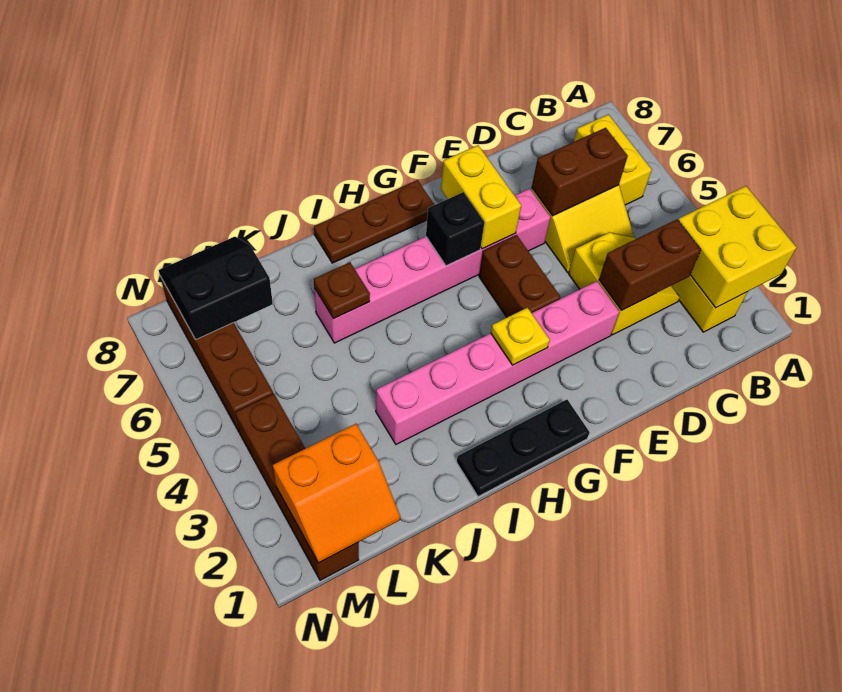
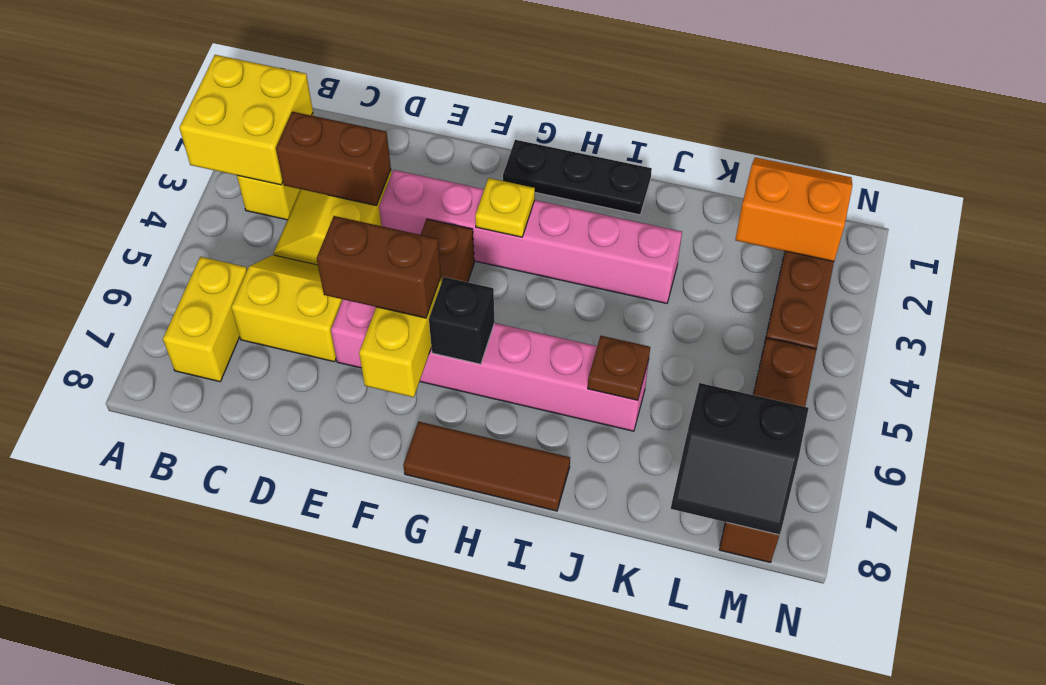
brown brick C6:D6 level 2 -> brown brick E6:F6 level 3
brown plate G8:I8 level 1 -> brown tile G8:I8 level 1

